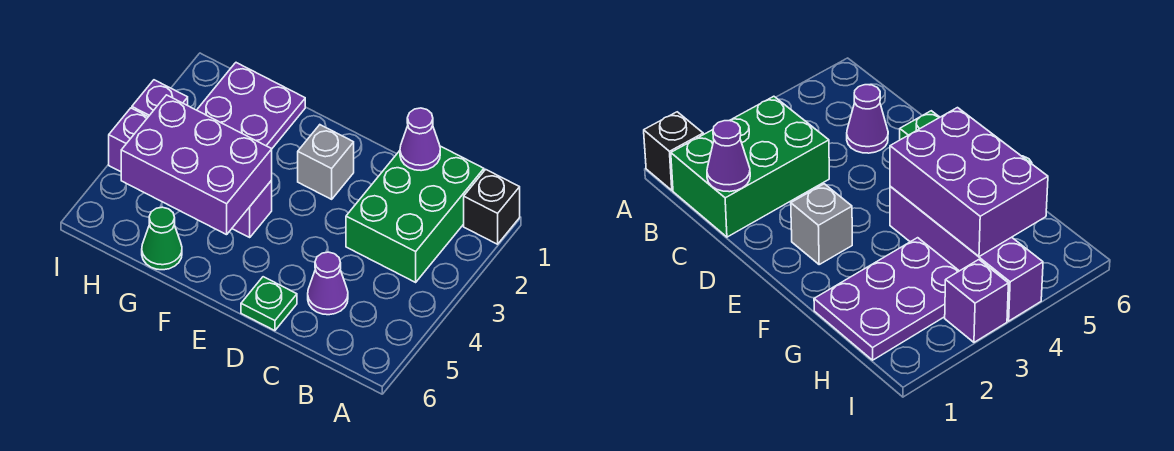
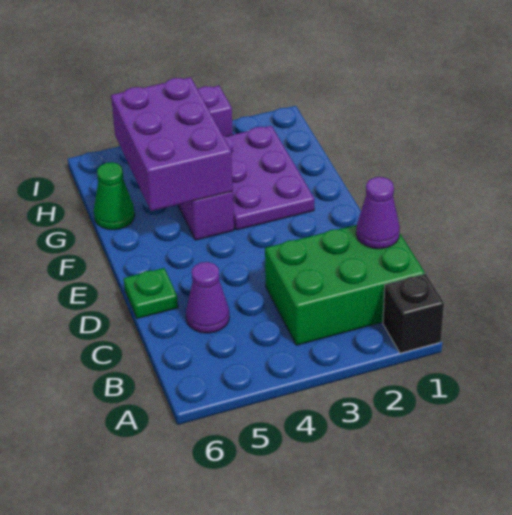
grey brick E2 level 1 -> none
purple plate G1:H3 level 1 -> purple plate F2:H3 level 1

